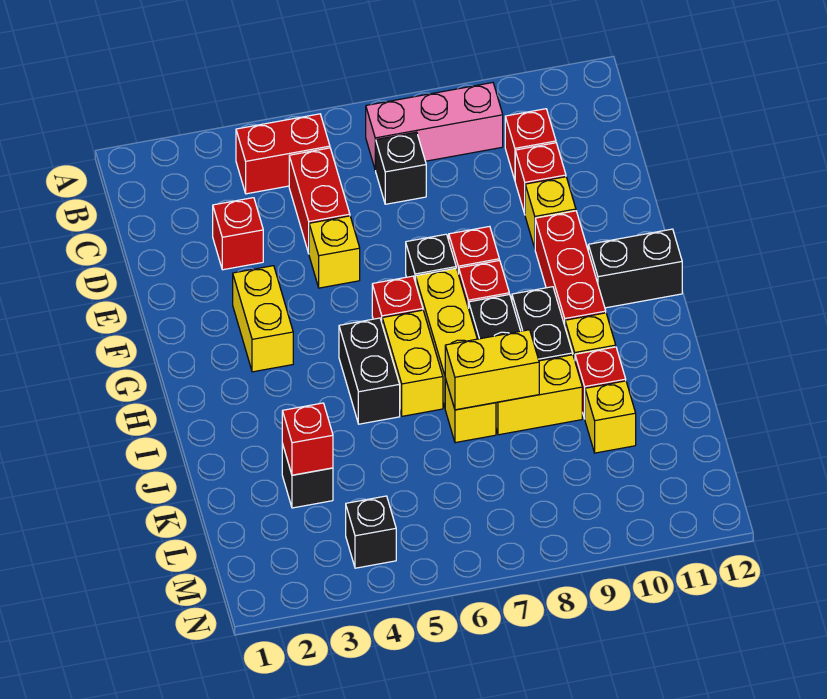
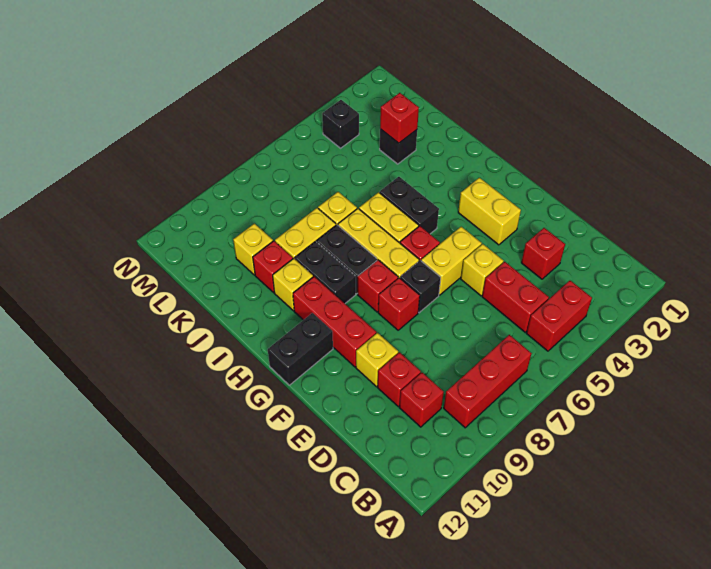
pink brick B7:B9 level 1 -> red brick B7:B9 level 1
black brick C7 level 1 -> none
yellow brick J7:J8 level 2 -> yellow brick F5:F6 level 1

